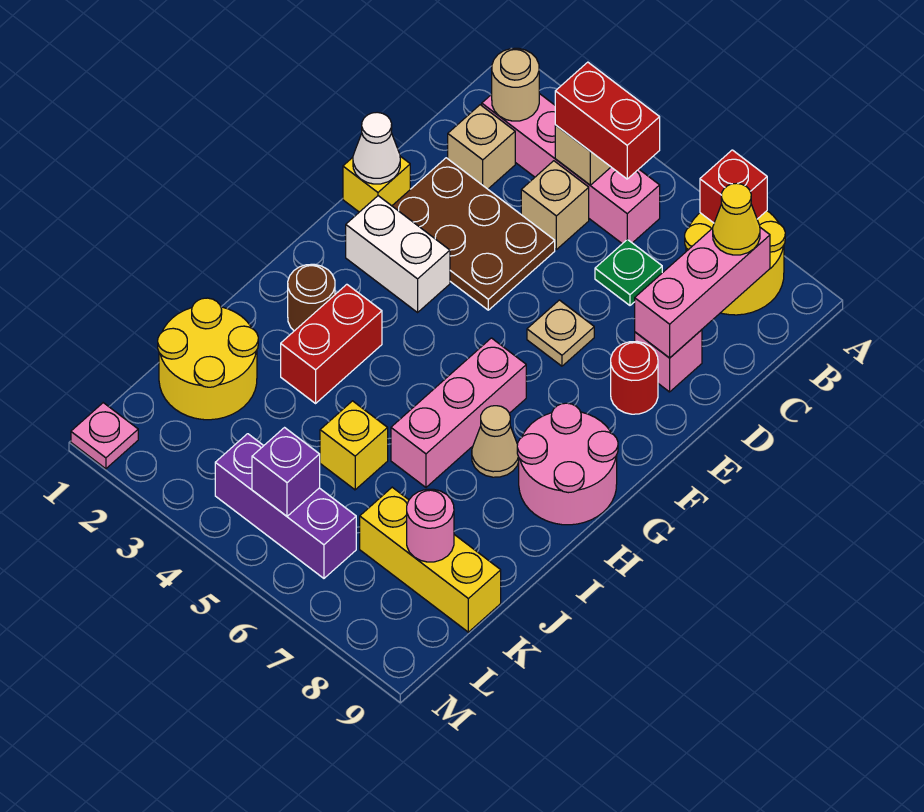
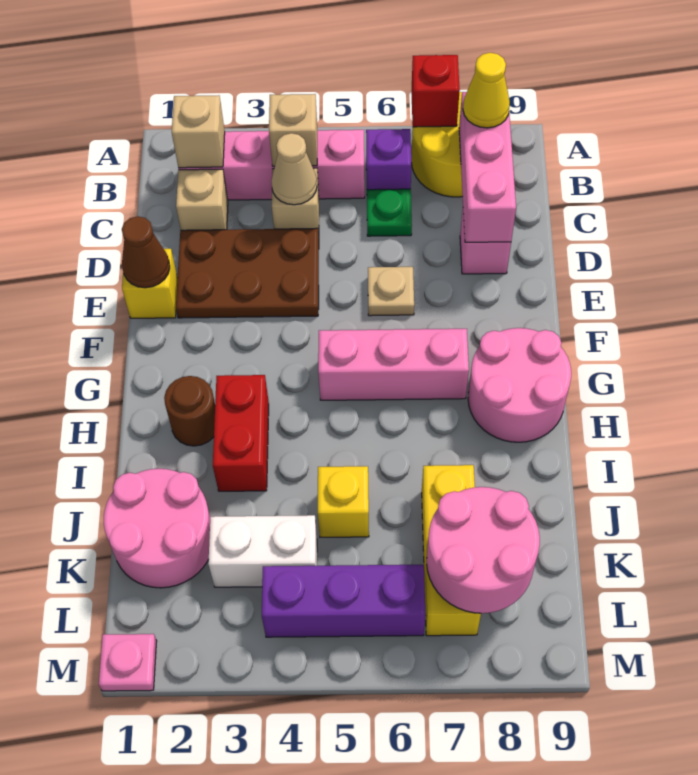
tan round brick B2 level 2 -> tan brick B2 level 2
red brick B4:B5 level 3 -> none
white cone E1 level 2 -> brown cone E1 level 2
red round brick E8 level 1 -> none
white brick F2:F3 level 1 -> white brick K3:K4 level 1
pink brick G6:I6 level 1 -> pink brick G5:G7 level 1
tan cone H7 level 1 -> tan cone C4 level 2
yellow round brick J1:K2 level 1 -> pink round brick J1:K2 level 1
yellow brick K7:K9 level 1 -> yellow brick J7:L7 level 1
pink round brick K8 level 2 -> pink round brick K7:L8 level 2
purple brick L5 level 2 -> purple brick B6 level 1

